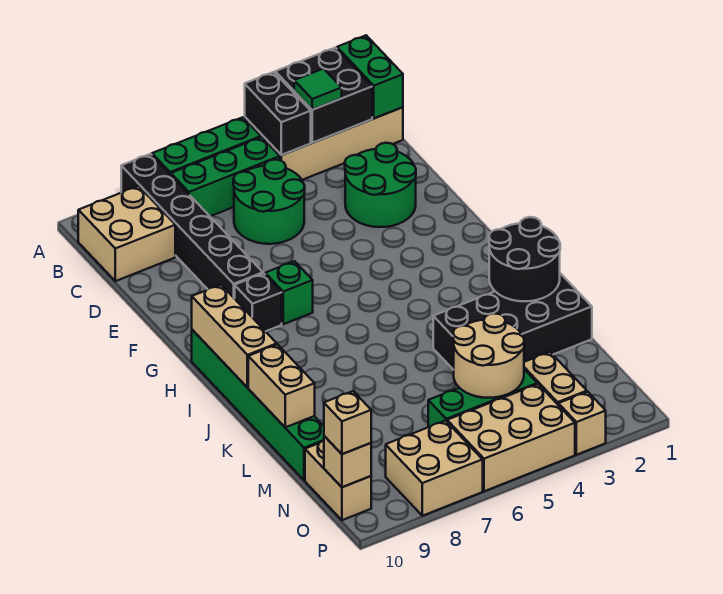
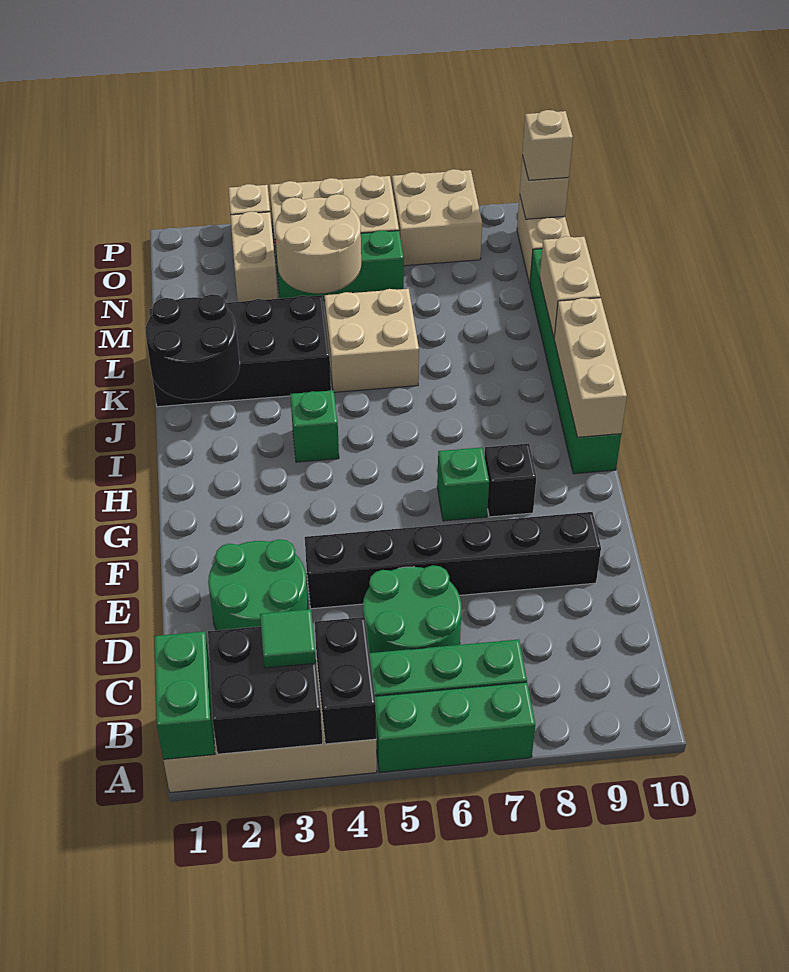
black brick A8:F8 level 1 -> black brick E4:E9 level 1
tan brick B9:C10 level 1 -> tan brick K5:L6 level 1
none -> green brick I4 level 1

